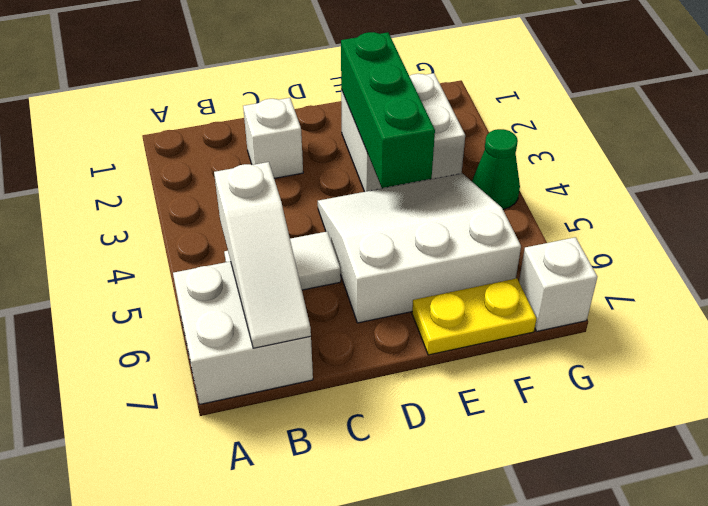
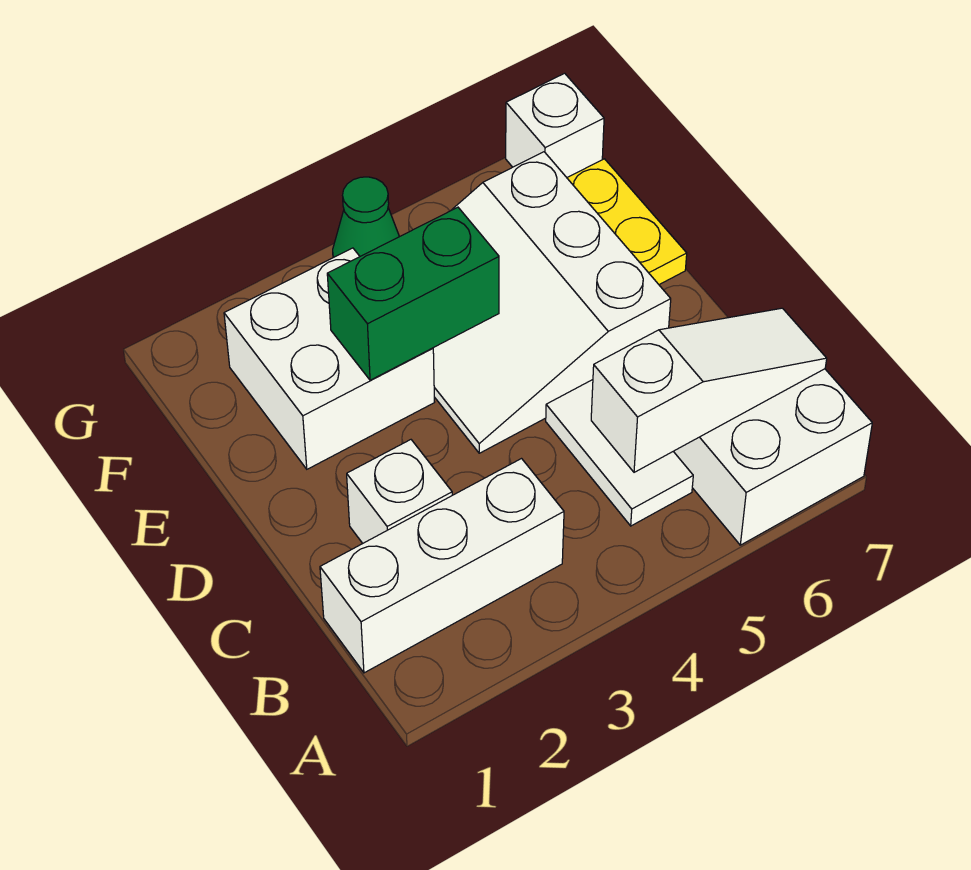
none -> white brick B1:B3 level 1
green brick E2:E4 level 2 -> green brick E3:E4 level 2

